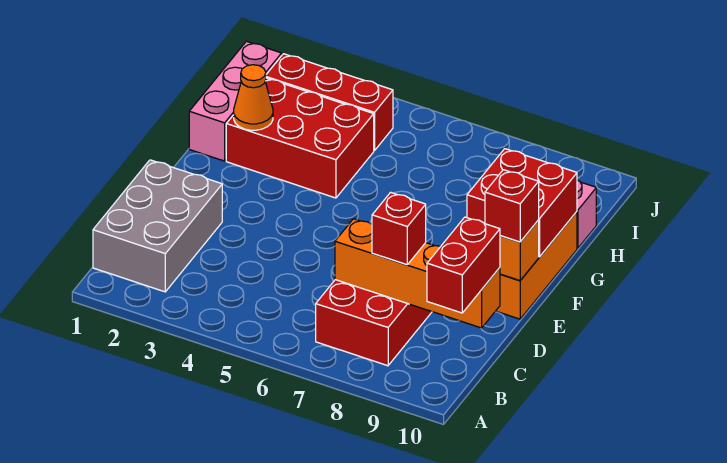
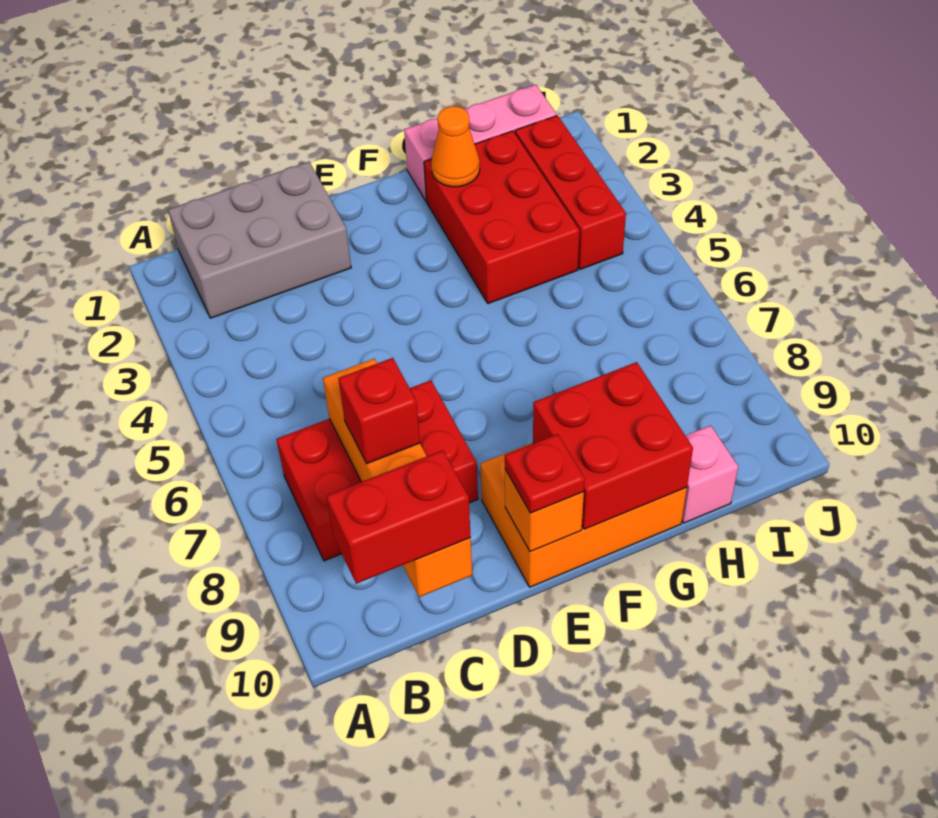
red brick E10 level 3 -> red plate E10 level 3

